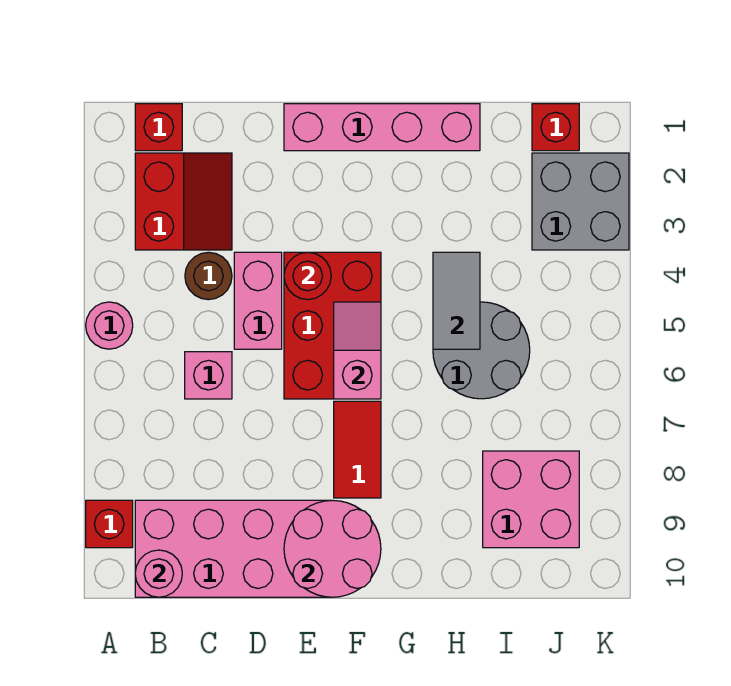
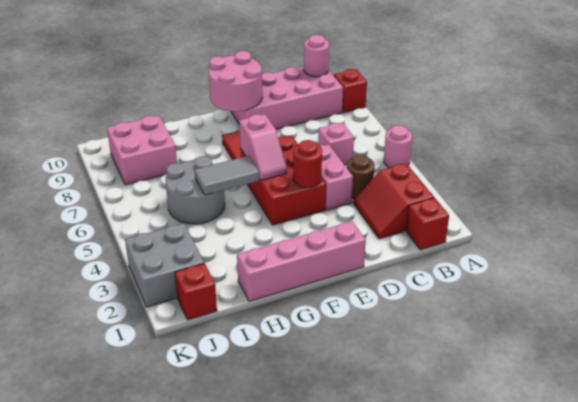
grey tile H4:H5 level 2 -> grey tile G5:H5 level 2

